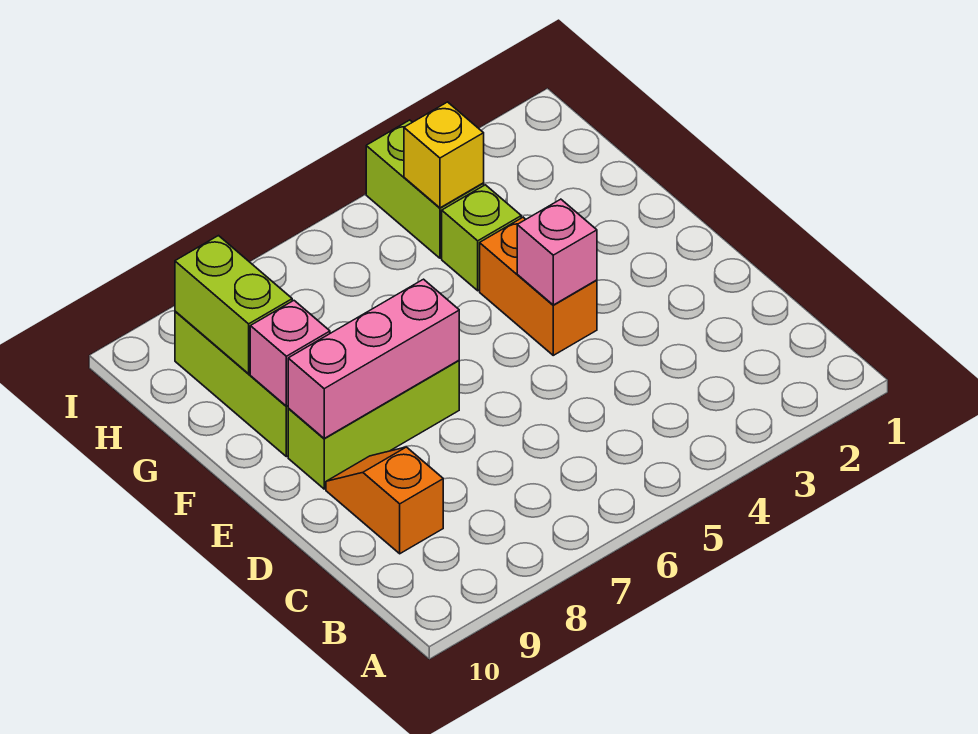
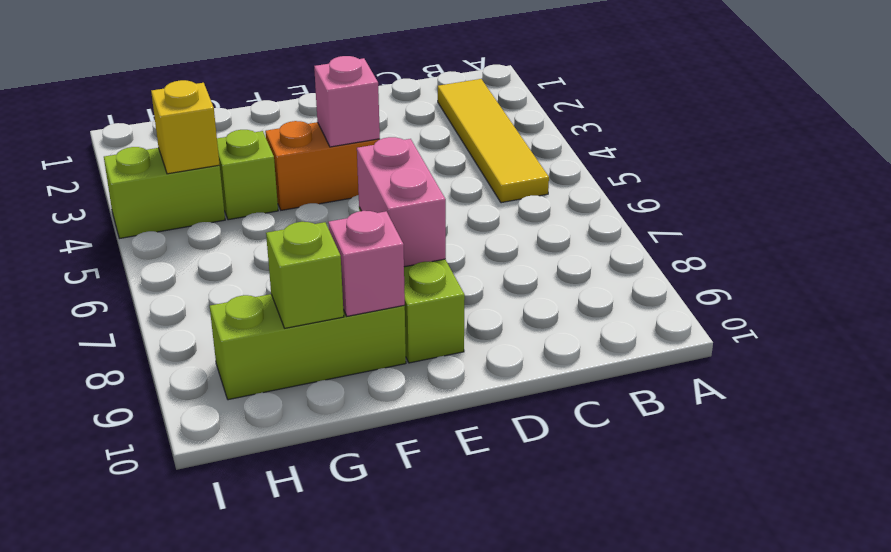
none -> yellow tile B2:B5 level 1
orange slope C9:D9 level 1 top C -> none
pink brick E7:E9 level 2 -> pink brick E7:E8 level 2
lime brick G9:H9 level 2 -> lime brick G9 level 2

